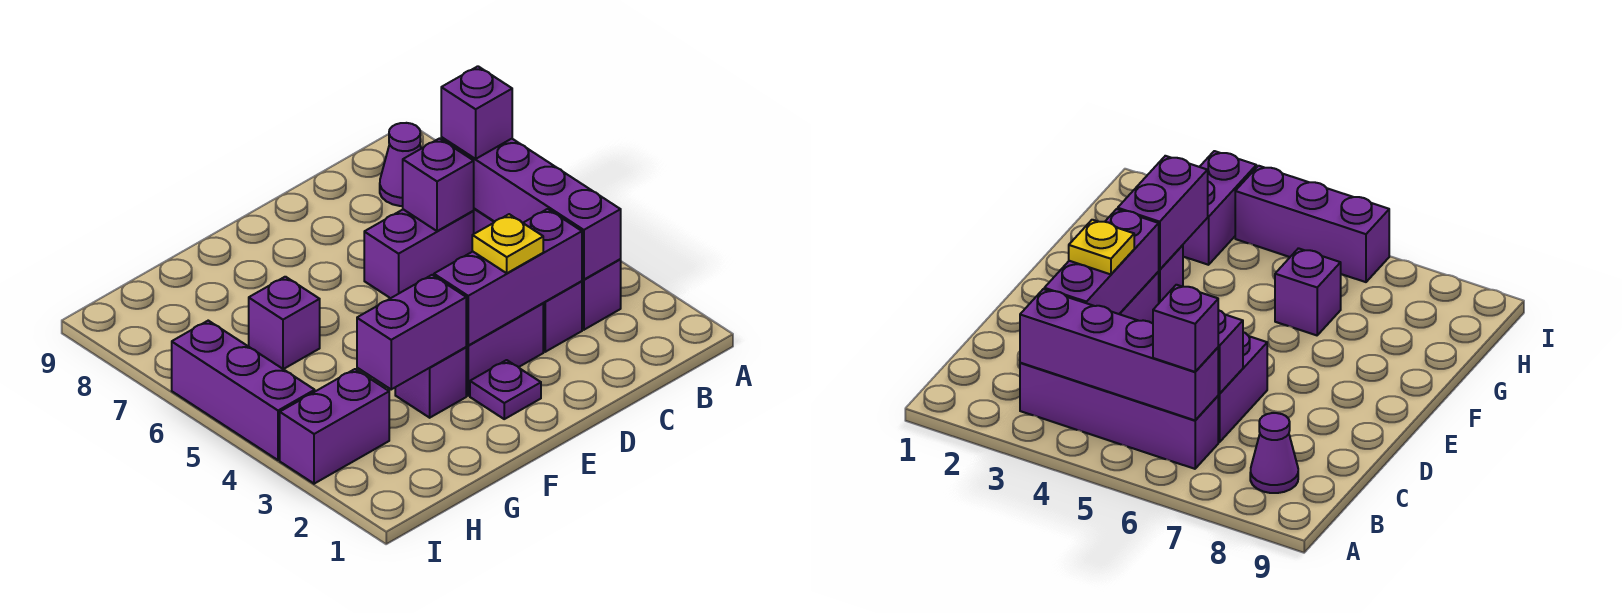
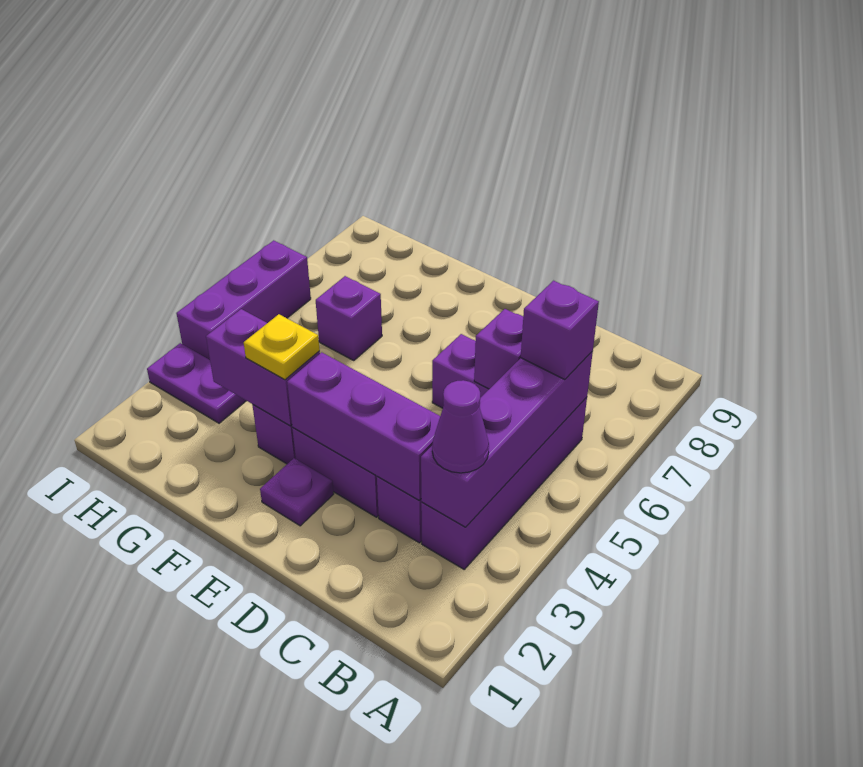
purple cone B8 level 1 -> purple cone B3 level 3
yellow plate D3 level 3 -> yellow plate F3 level 3
purple brick H3:I3 level 1 -> purple plate H3:I3 level 1

